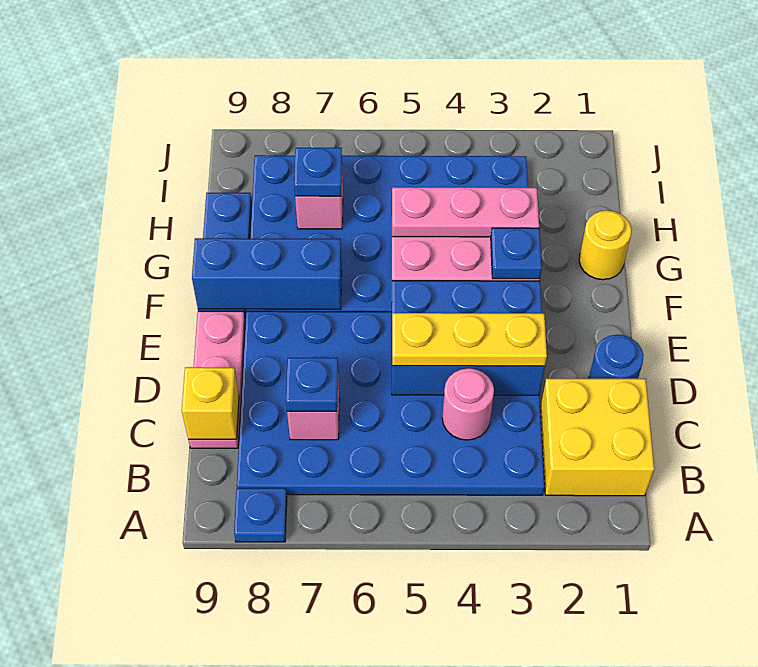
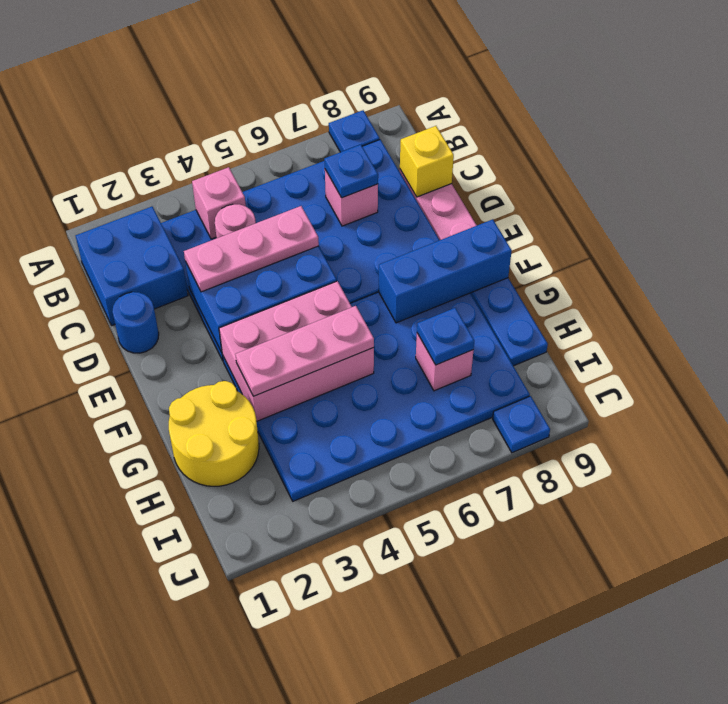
yellow brick B1:C2 level 1 -> blue brick B1:C2 level 1
none -> pink brick B4 level 2
yellow plate D3:D5 level 3 -> pink plate D3:D5 level 3
blue plate F3 level 3 -> blue plate J8 level 1
yellow round brick G1 level 1 -> yellow round brick G1:H2 level 1

